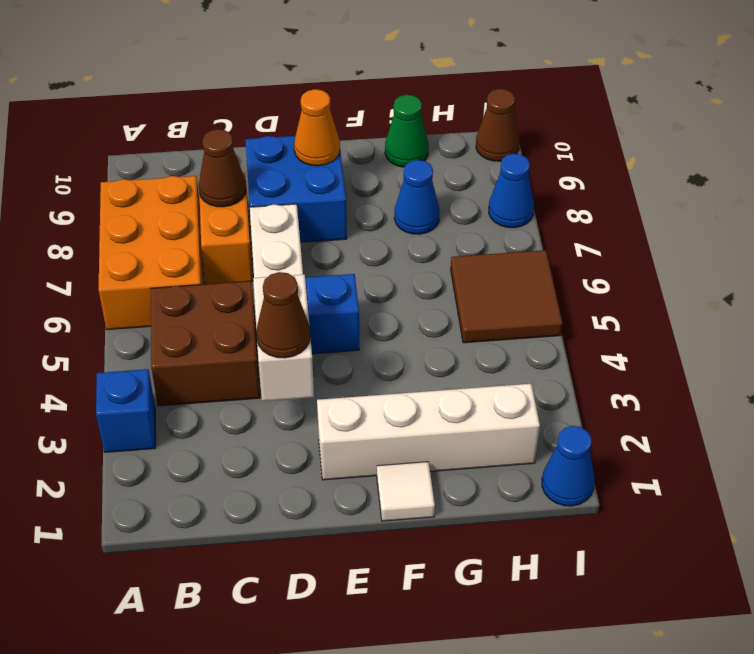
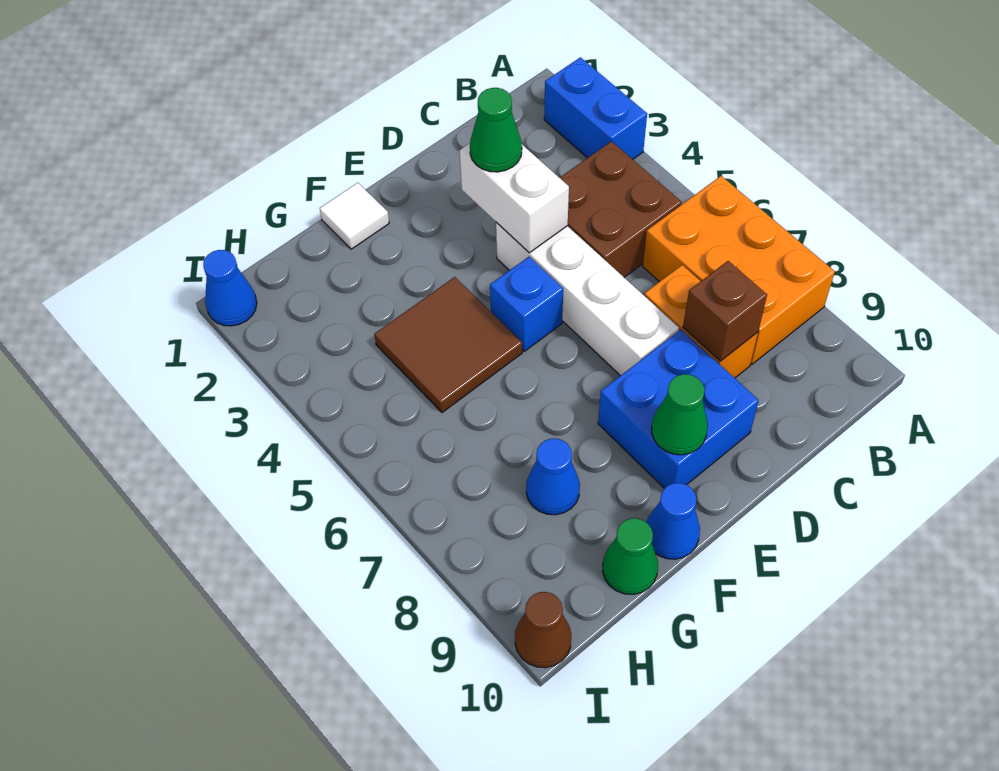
blue brick A3 level 1 -> blue brick A2:A3 level 1
brown cone C8 level 2 -> brown brick C8 level 2
brown cone D3 level 3 -> green cone D3 level 3
white brick E2:H2 level 1 -> none
orange cone E9 level 2 -> green cone E9 level 2
brown tile H5:I6 level 1 -> brown tile F4:G5 level 1
blue cone I8 level 1 -> blue cone F10 level 1

